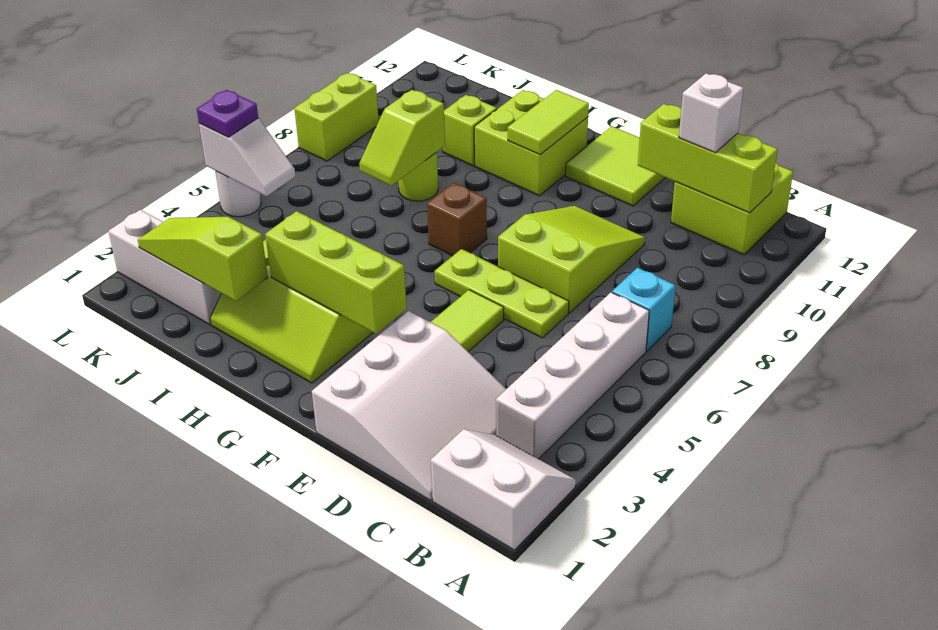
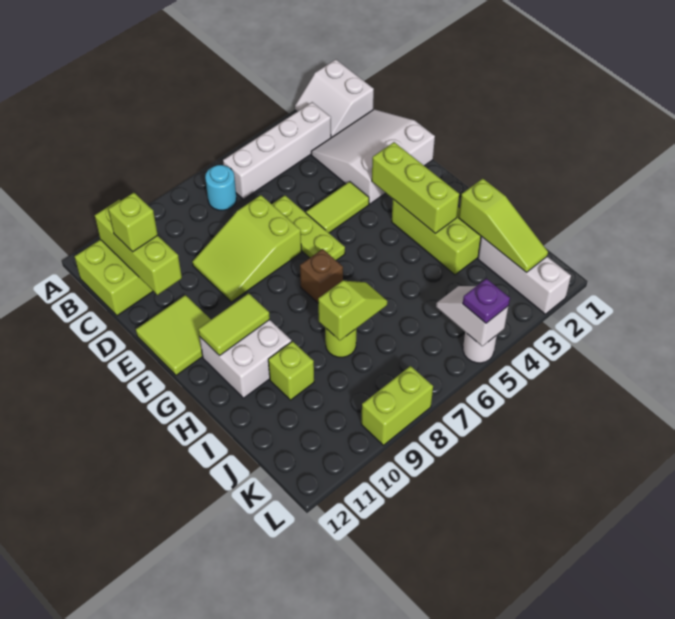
cyan brick B7 level 1 -> cyan round brick B7 level 1
white brick C11 level 3 -> lime brick C11 level 3
lime brick G10:H11 level 1 -> white brick G10:H11 level 1

